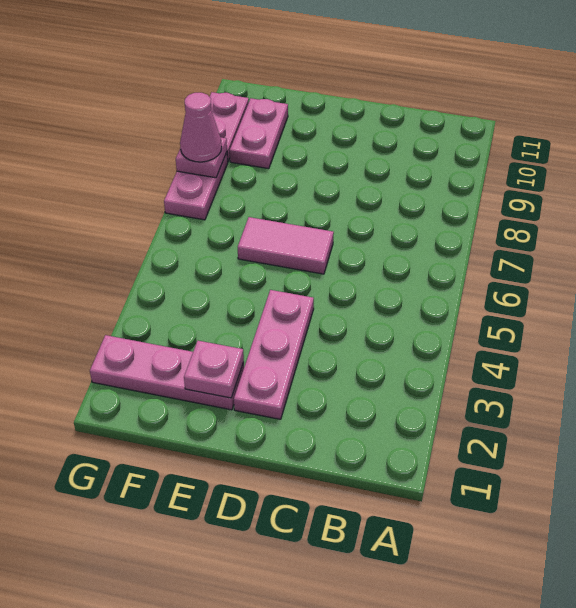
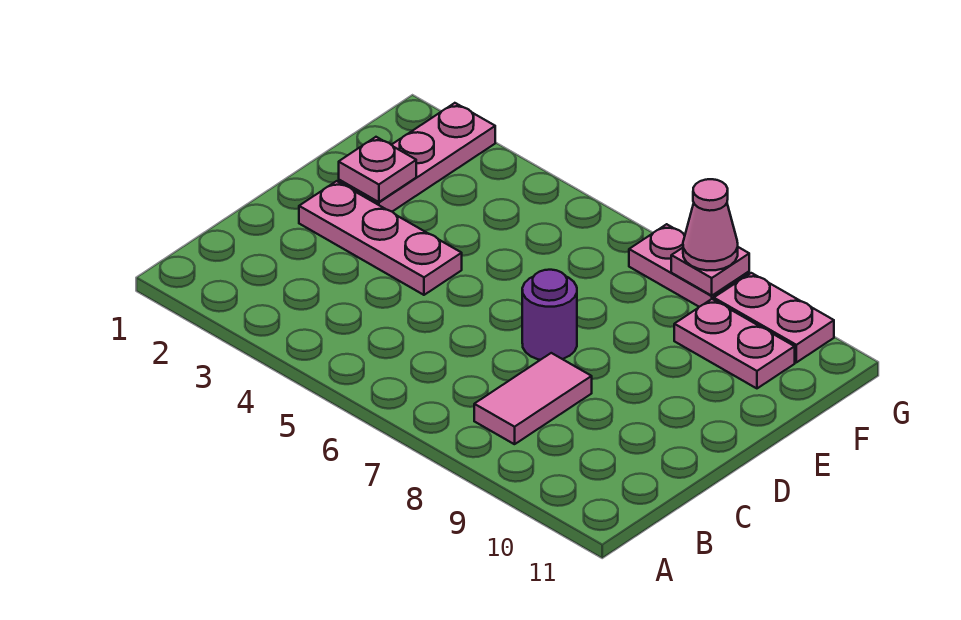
pink tile D6:E6 level 1 -> pink tile B8:C8 level 1
none -> purple round brick D7 level 1

